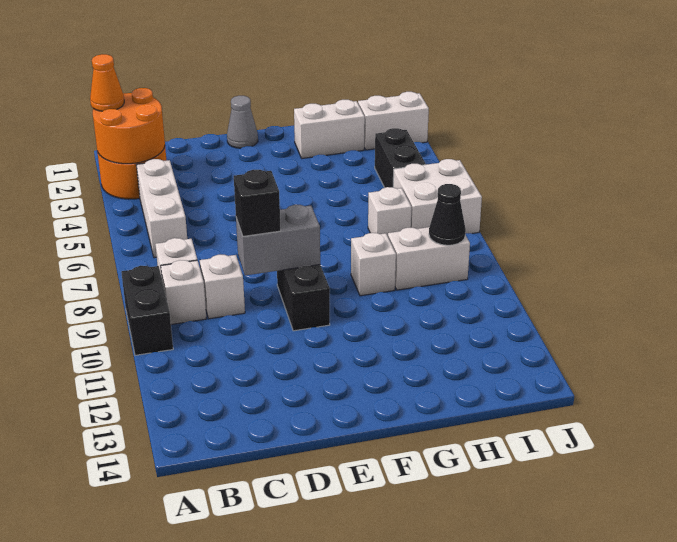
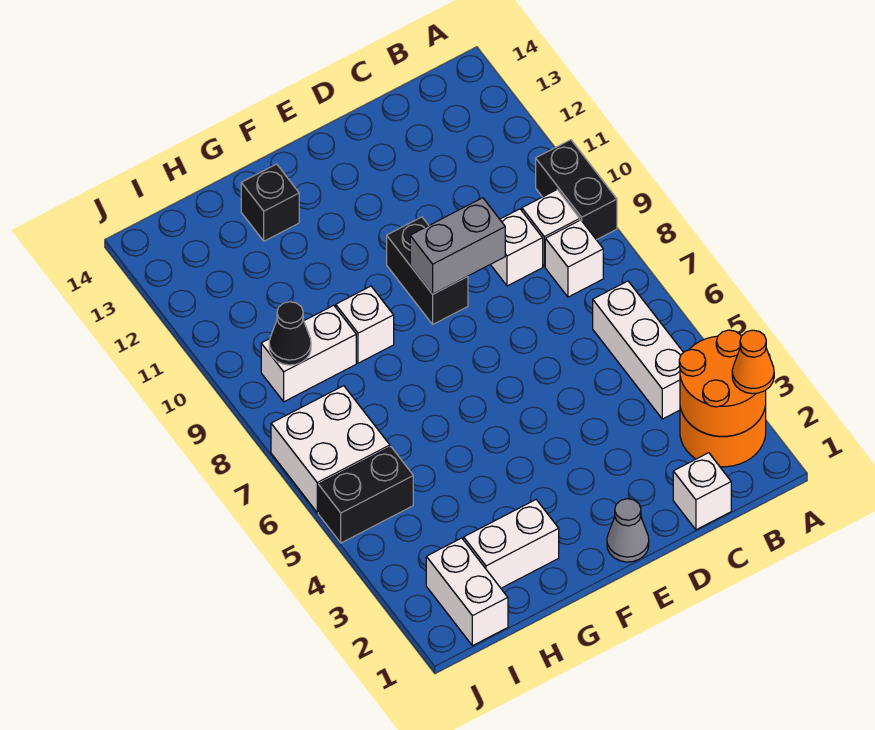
black brick D9 level 3 -> black brick G13 level 1
white brick H7 level 1 -> white brick C1 level 1
white brick I2:J2 level 1 -> white brick I1:I2 level 1
black brick I4:I5 level 1 -> black brick I5:J5 level 1

